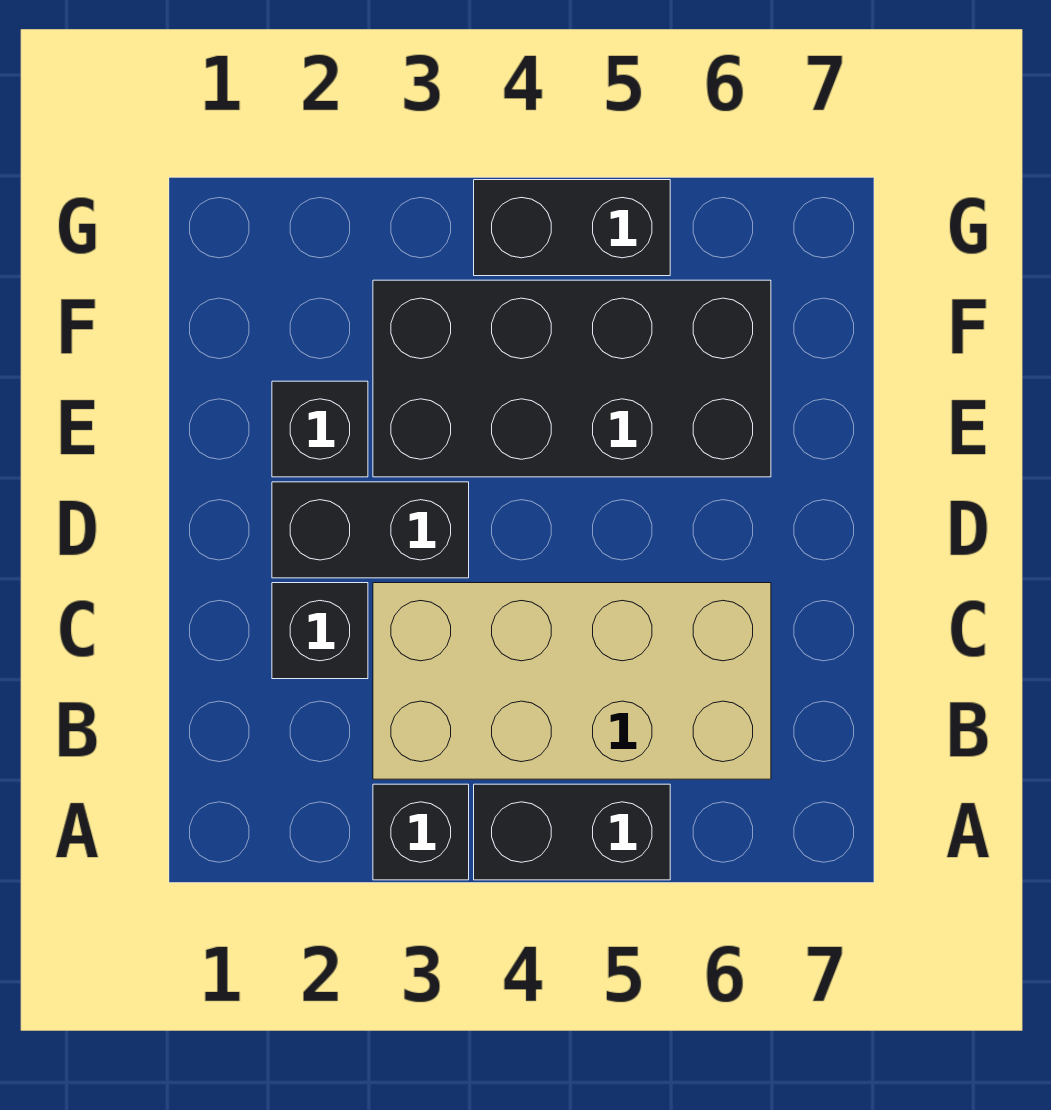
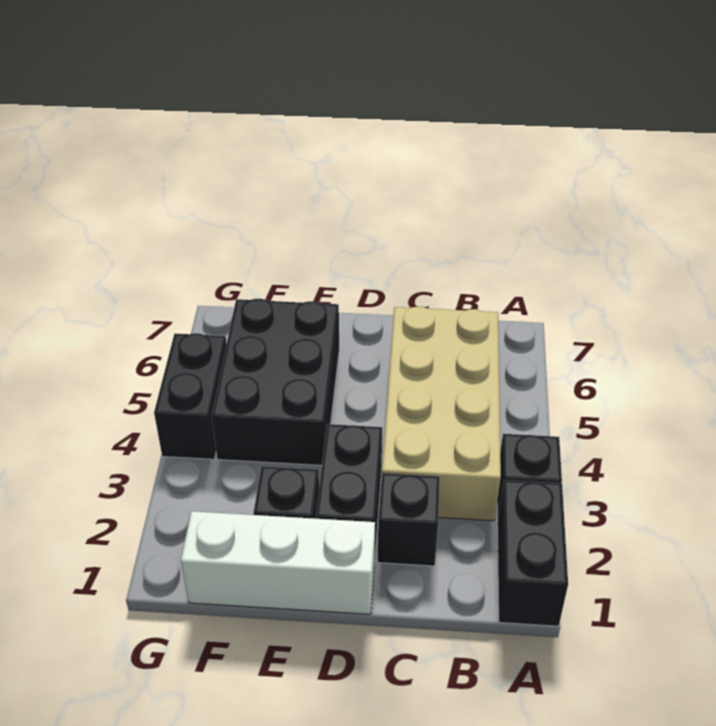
black brick A4:A5 level 1 -> black brick A1:A2 level 1
none -> white brick D1:F1 level 1
black brick E3:F6 level 1 -> black brick E4:F6 level 1

